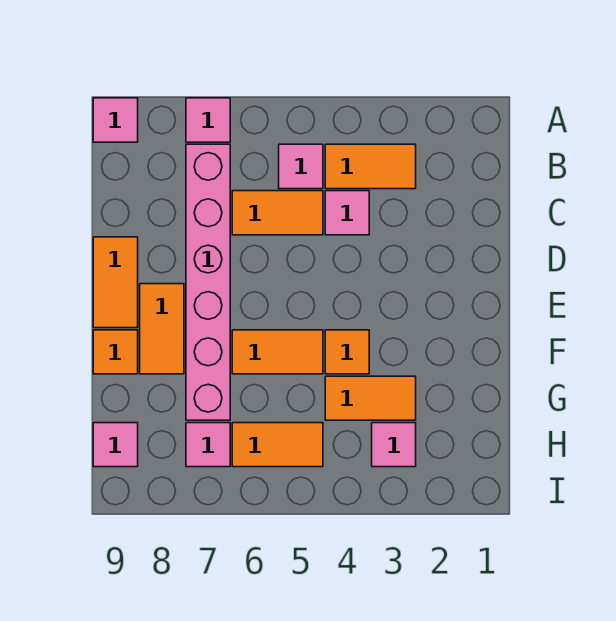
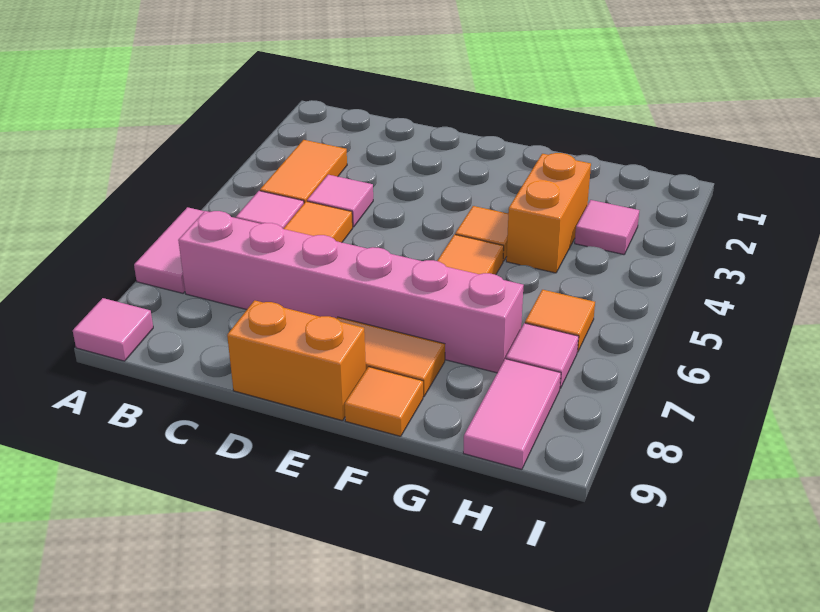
pink tile A7 level 1 -> pink tile A6:A7 level 1
orange tile D9:E9 level 1 -> orange brick D9:E9 level 1
orange tile G3:G4 level 1 -> orange brick G3:G4 level 1
orange tile H5:H6 level 1 -> orange tile H6 level 1
pink tile H9 level 1 -> pink tile H8:H9 level 1

